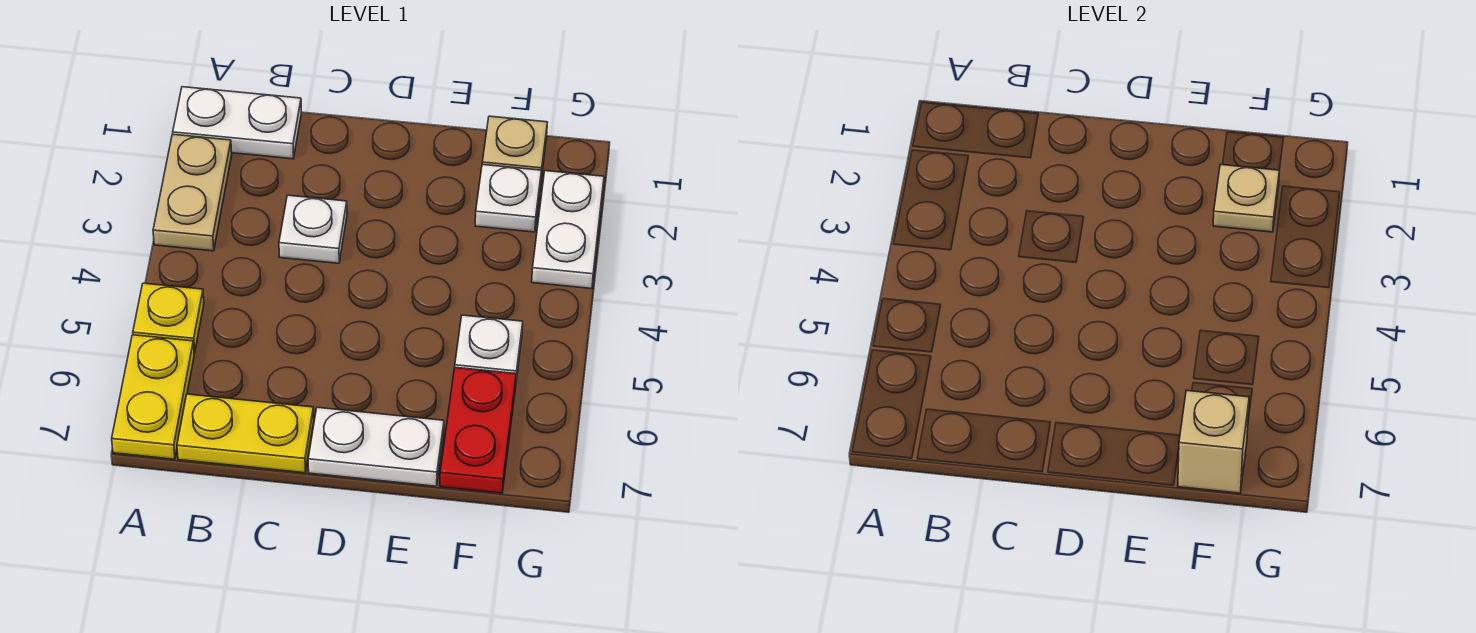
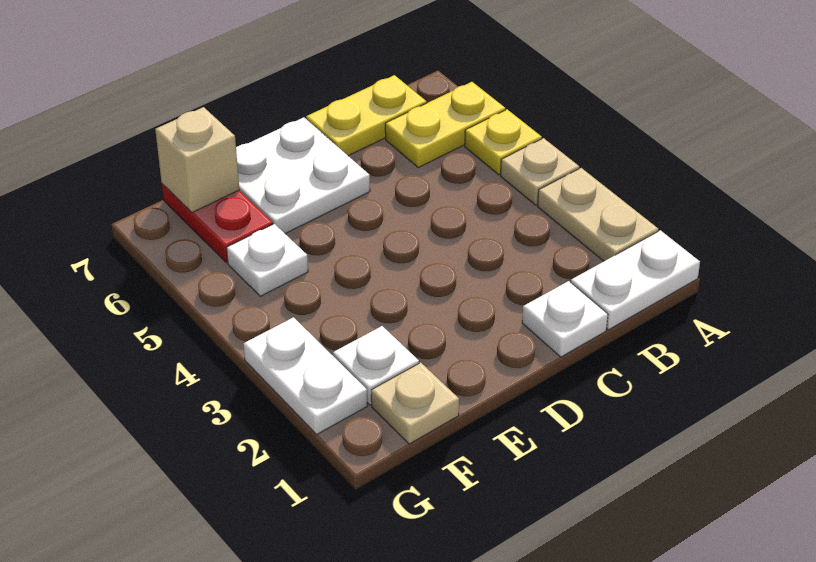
yellow plate A6:A7 level 1 -> yellow plate A6:B6 level 1
white plate C3 level 1 -> white plate C1 level 1
white plate D7:E7 level 1 -> white plate D6:E7 level 1
tan plate F2 level 2 -> tan plate A4 level 1

